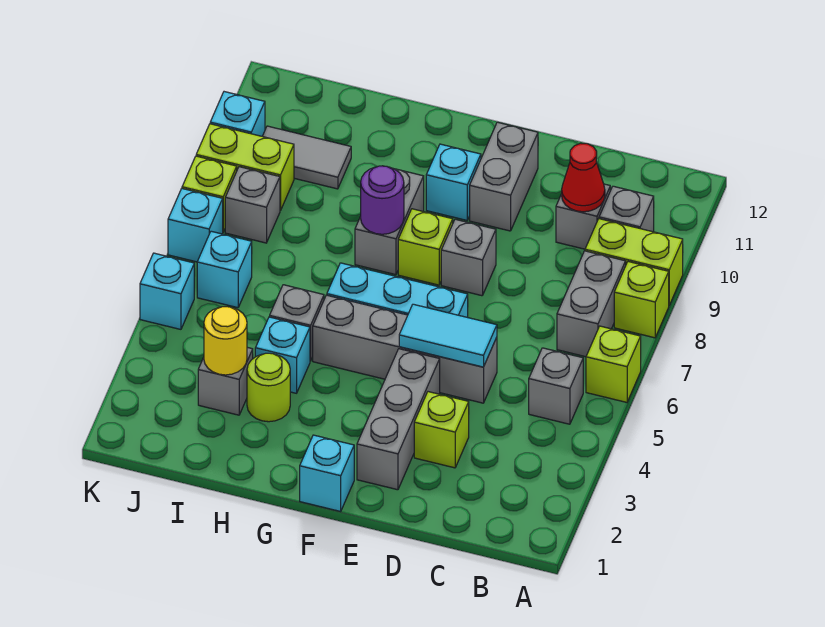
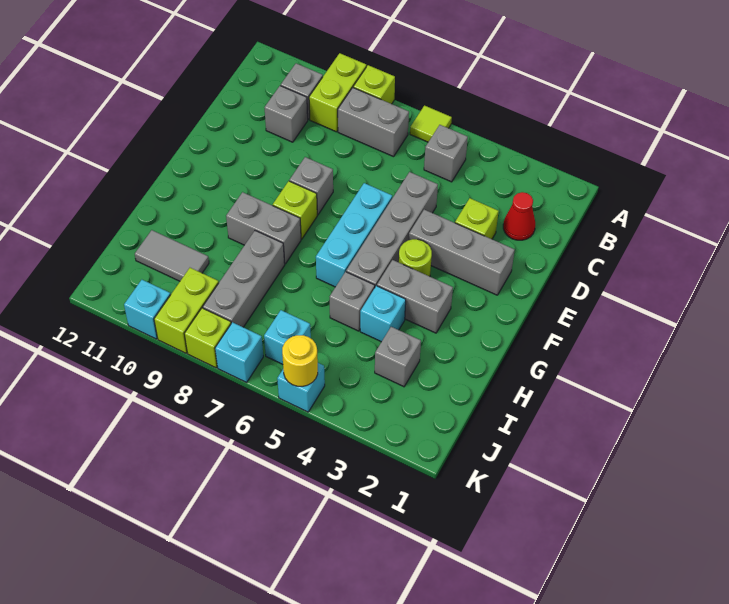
lime brick A6 level 1 -> lime tile A6 level 1
red cone C10 level 2 -> red cone C2 level 1
cyan tile D5:E5 level 2 -> none
grey brick E10:E11 level 1 -> grey brick G3:G4 level 1
cyan brick F1 level 1 -> none
cyan brick F10 level 1 -> none
purple round brick G8 level 2 -> none
lime round brick H3 level 1 -> lime round brick F4 level 1
yellow round brick I3 level 2 -> yellow round brick K5 level 2
grey tile I10:J10 level 1 -> grey tile I10:I11 level 1
grey brick J8 level 1 -> grey brick H8:J8 level 1

